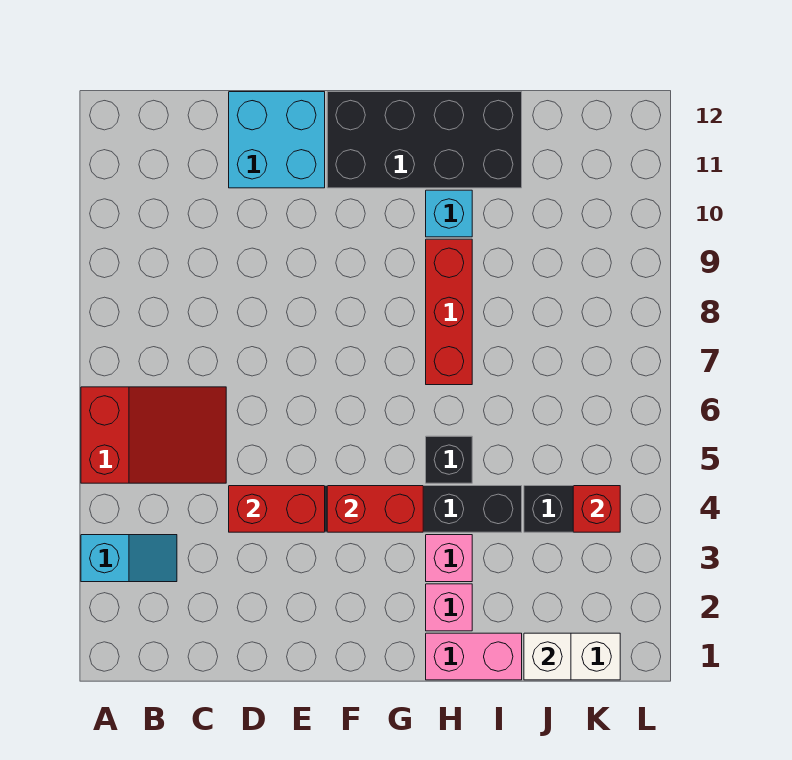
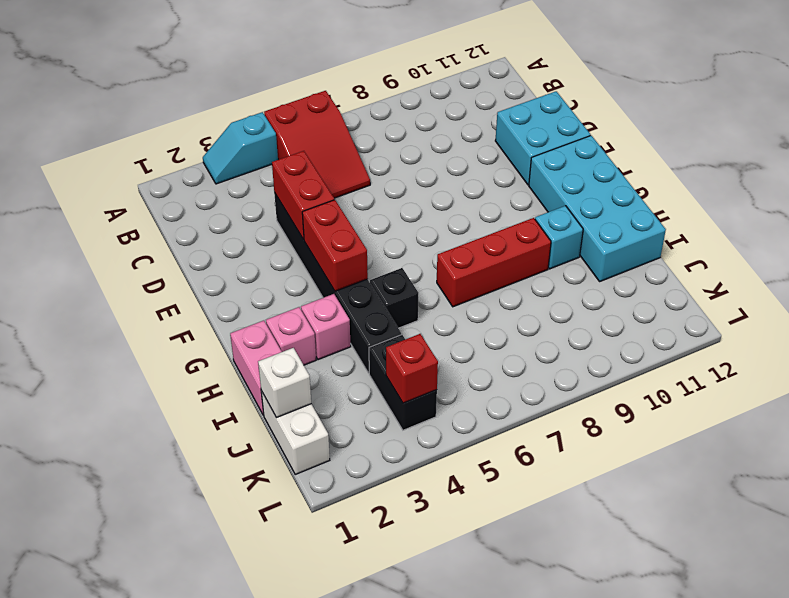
cyan slope A3:B3 level 1 top A -> cyan slope A3:A4 level 1 top 4
black brick F11:I12 level 1 -> cyan brick F11:I12 level 1

